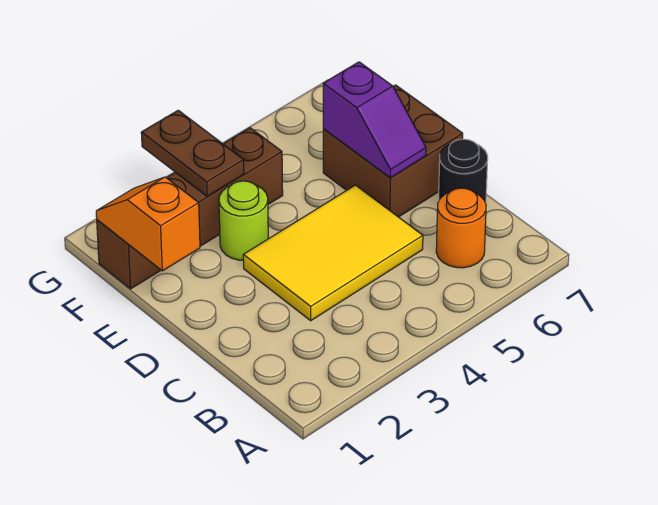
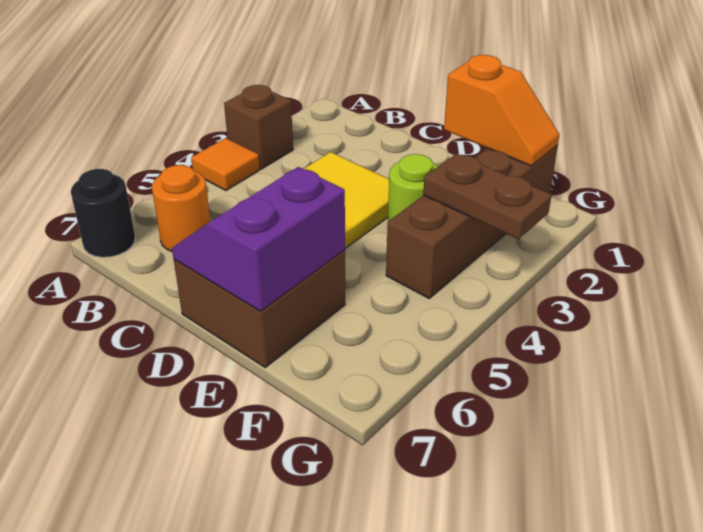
none -> brown brick A3 level 1
none -> orange tile A4 level 1
black round brick C7 level 1 -> black round brick A7 level 1
purple slope D6:E6 level 2 top E -> purple slope D6:E7 level 2 top E

